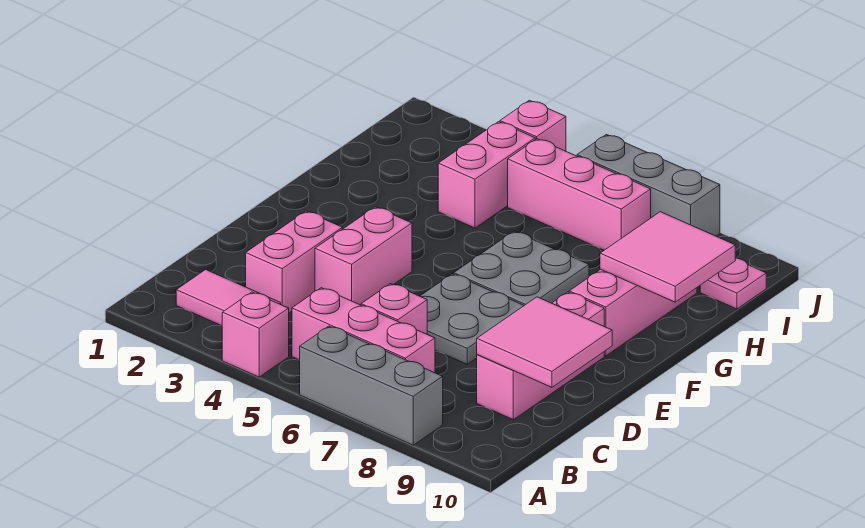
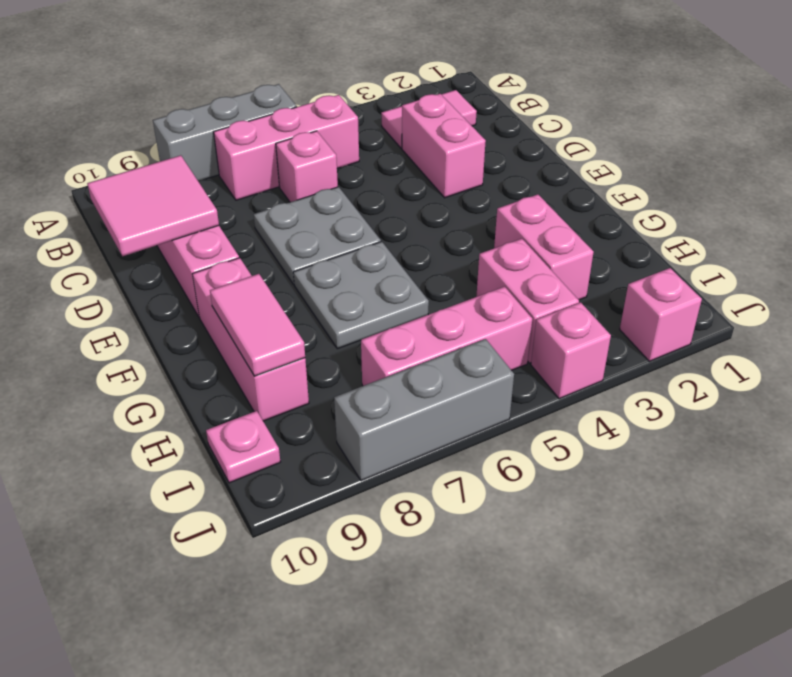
pink brick A4 level 1 -> pink brick J2 level 1
pink brick D4:E4 level 1 -> pink brick G3:H3 level 1
pink tile G9:H10 level 2 -> pink tile G9:H9 level 2

